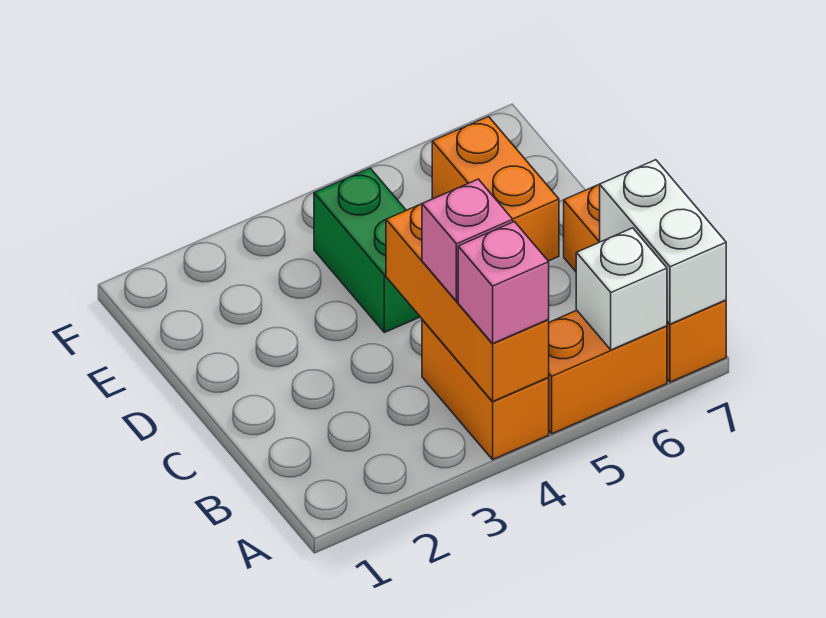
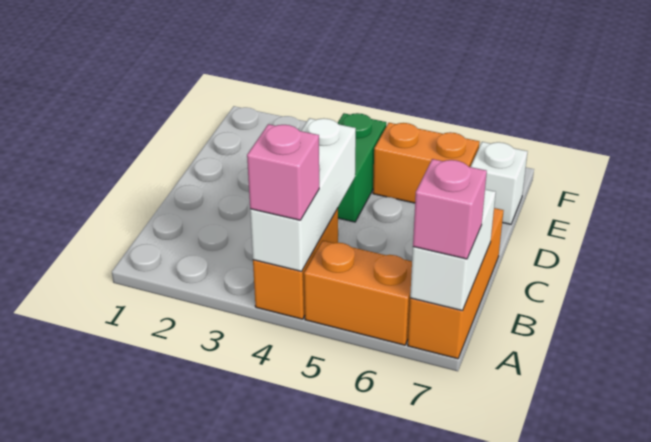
orange brick A4:C4 level 2 -> white brick A4:C4 level 2
white brick A6 level 2 -> white brick E7 level 1
pink brick B4 level 3 -> pink brick A7 level 3
orange brick D6:E6 level 1 -> orange brick E5:E6 level 1

